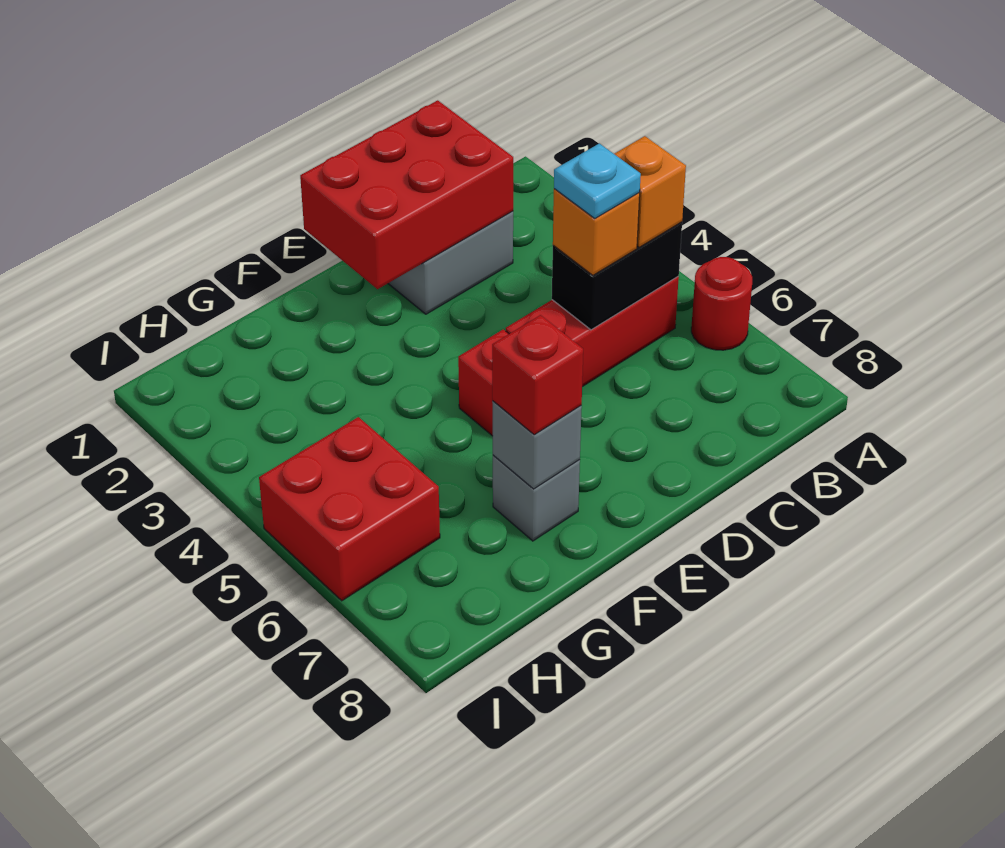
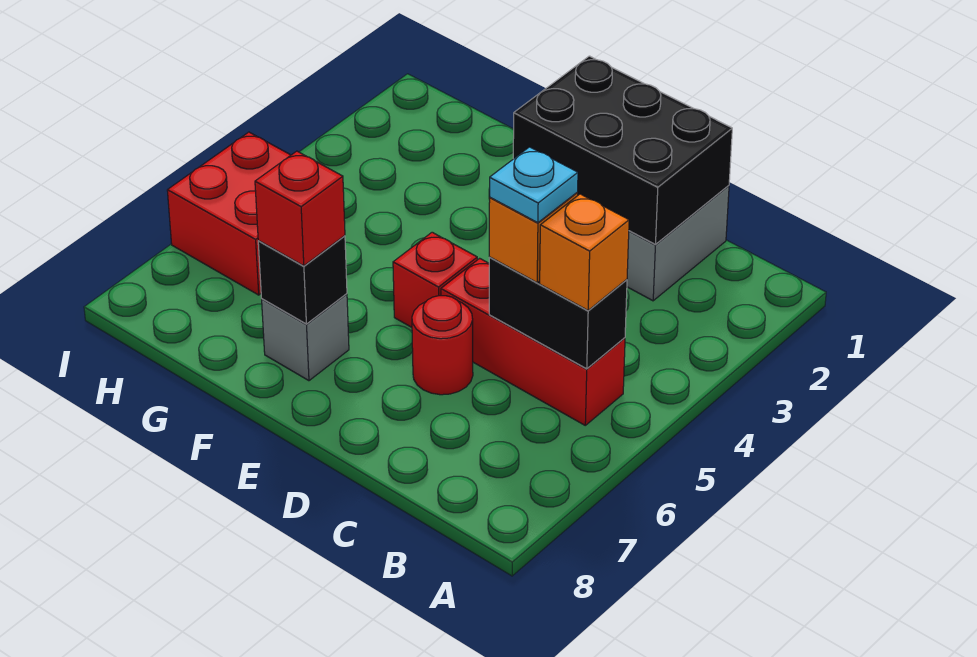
red round brick A6 level 1 -> red round brick D6 level 1
red brick C1:E2 level 2 -> black brick C1:E2 level 2
grey brick F7 level 2 -> black brick F7 level 2

